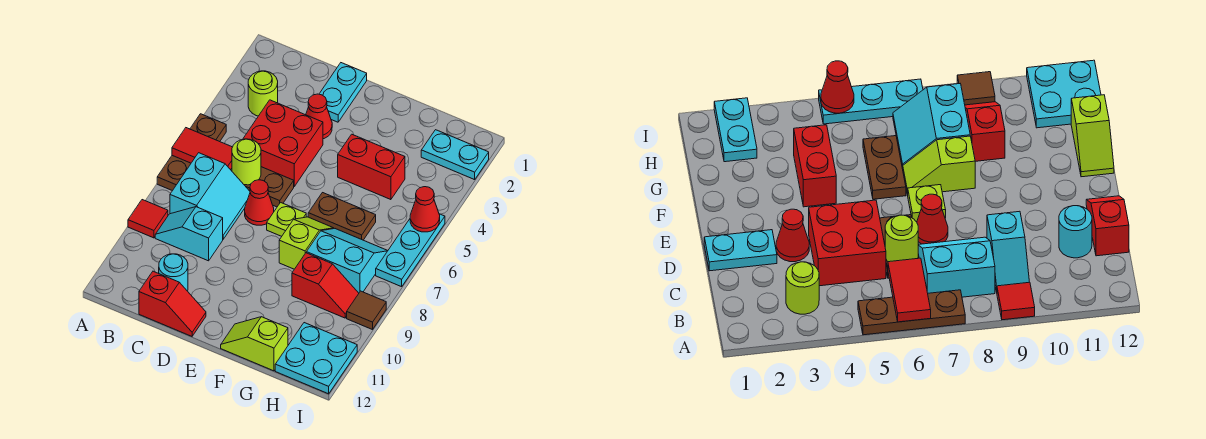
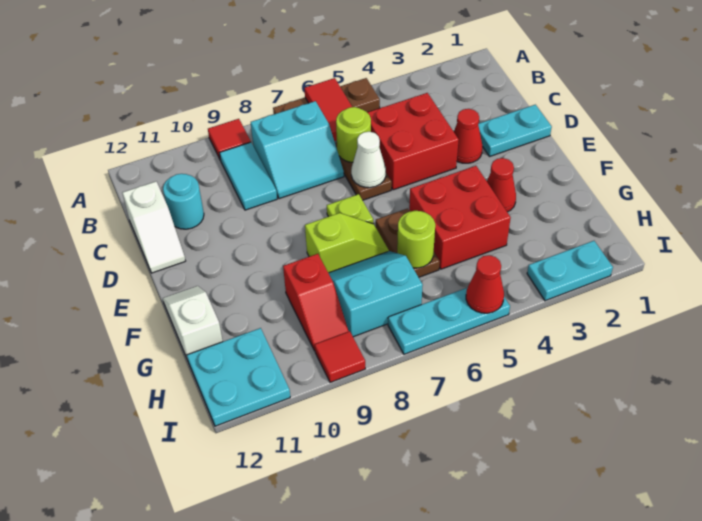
lime round brick B3 level 1 -> lime round brick G6 level 2
cyan slope B9:C9 level 1 top C -> cyan tile B9:C9 level 1
red slope C12:D12 level 1 top C -> white slope C12:D12 level 1 top C
none -> white cone D6 level 2
red cone D7 level 1 -> red cone F3 level 1
red brick F4:G4 level 1 -> red brick F4:G5 level 1
lime slope F12:G12 level 1 top G -> white slope F12:G12 level 1 top G
cyan slope G7:H8 level 1 top 8 -> cyan slope G7:H8 level 1 top H
cyan plate H2:I2 level 1 -> cyan plate I2:I3 level 1
brown tile I9 level 1 -> red tile I9 level 1

